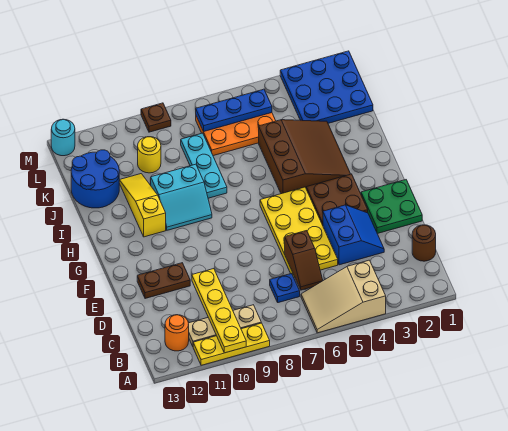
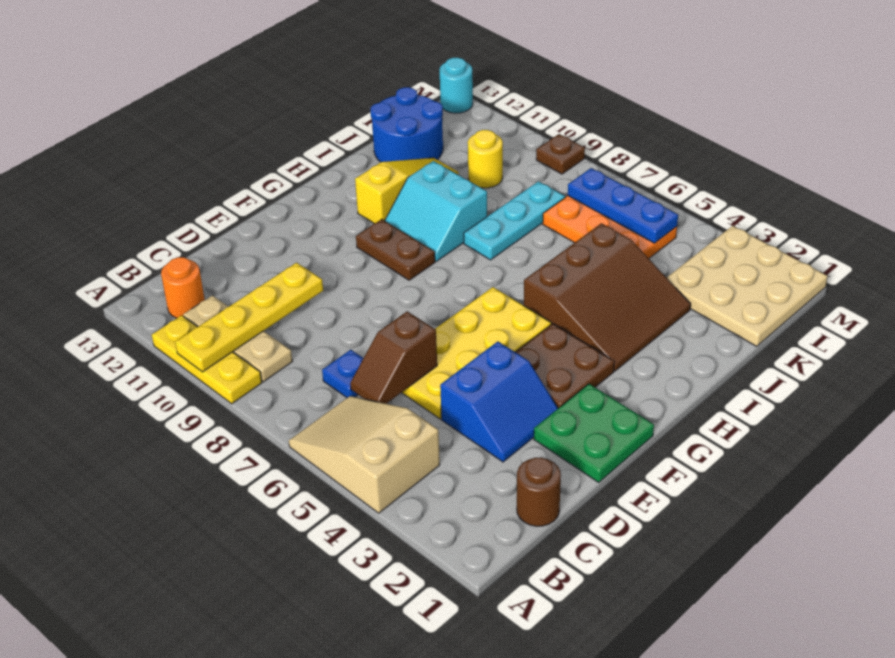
brown plate E11:E12 level 1 -> brown plate G9:G10 level 1
blue plate K1:M3 level 1 -> tan plate K1:M3 level 1

